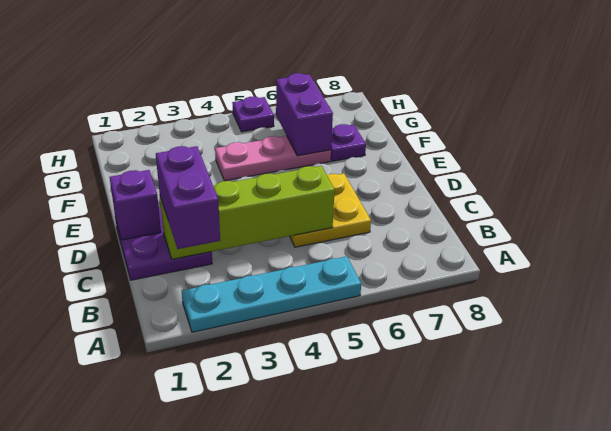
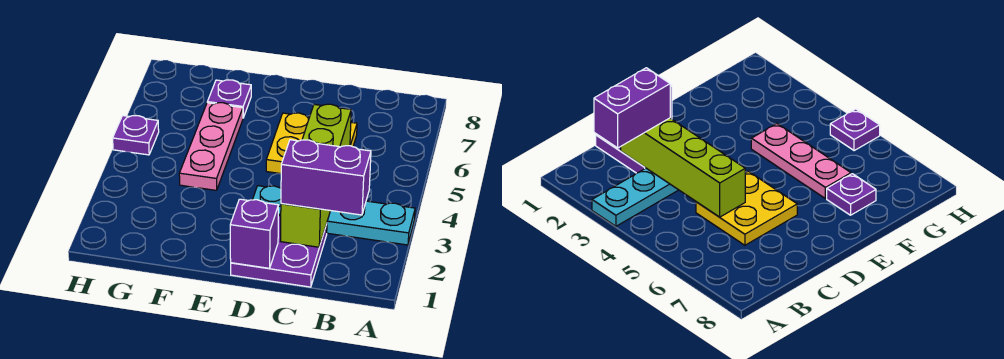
cyan plate A2:A5 level 1 -> cyan plate A3:D3 level 1
purple brick F6:G6 level 2 -> none

